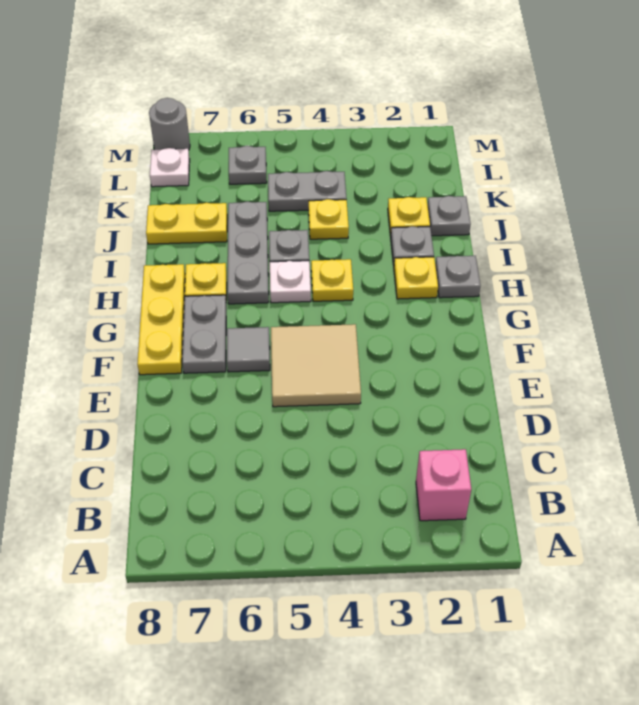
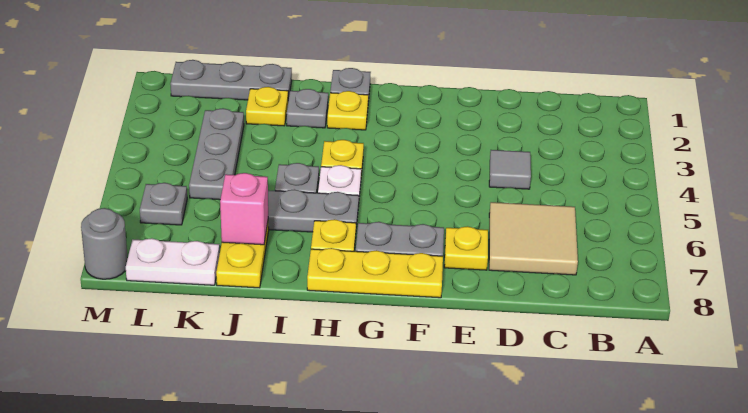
pink brick B2 level 1 -> pink brick J7 level 2
tan tile E4:F5 level 1 -> tan tile C6:D7 level 1
grey tile F6 level 1 -> grey tile D4 level 1
grey plate J1 level 1 -> grey plate J1:L1 level 1
yellow plate J4 level 1 -> yellow plate E7 level 1
grey plate K4:K5 level 1 -> grey plate K3:K5 level 1
white plate L8 level 1 -> white plate K8:L8 level 1

